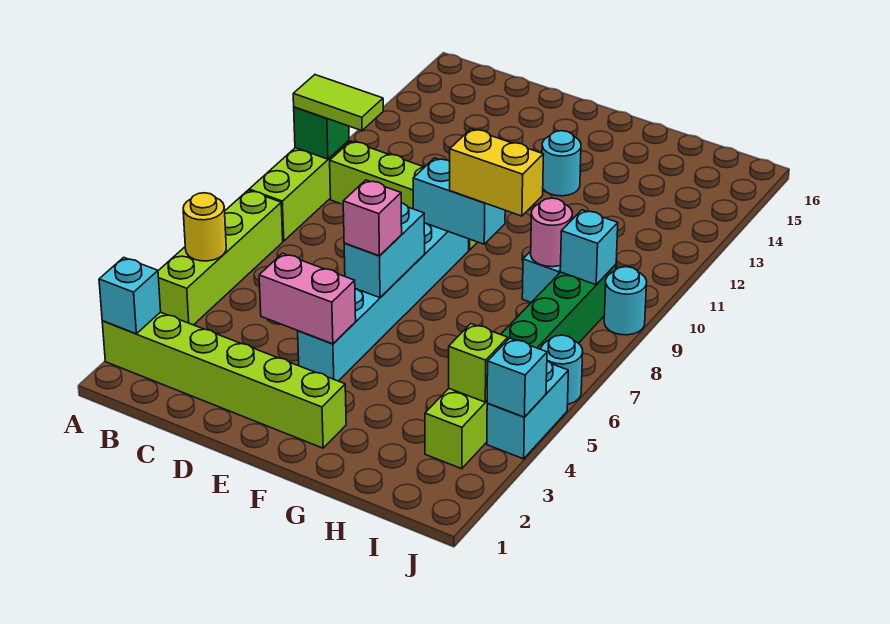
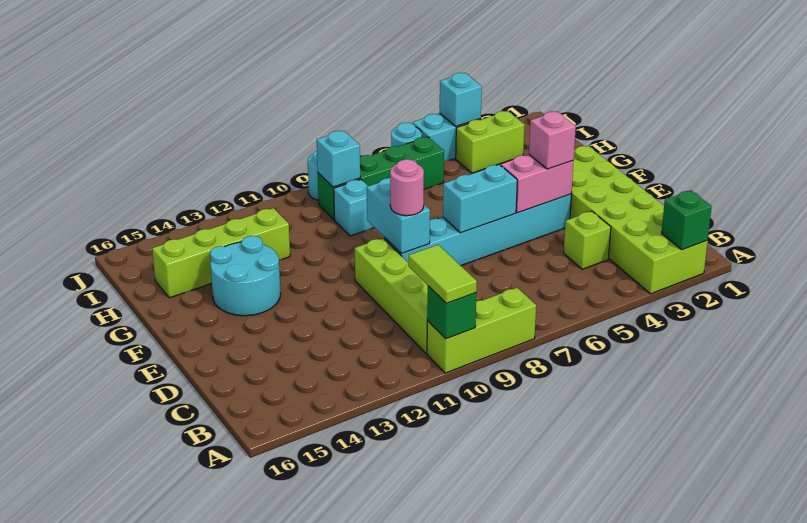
lime brick A2:F2 level 1 -> lime brick A2:F3 level 1
cyan brick A2 level 2 -> green brick A2 level 2
lime brick A4:A7 level 1 -> lime brick H12:H15 level 1
yellow round brick A5 level 2 -> none
pink brick D4:E4 level 2 -> pink brick E4:E5 level 2
pink brick E6 level 3 -> pink brick E4 level 3
yellow brick F9:G9 level 3 -> none
cyan round brick F13 level 1 -> cyan round brick F13:G14 level 1
pink round brick H9 level 2 -> pink round brick E9 level 3
lime brick I4 level 2 -> lime brick C4 level 1

